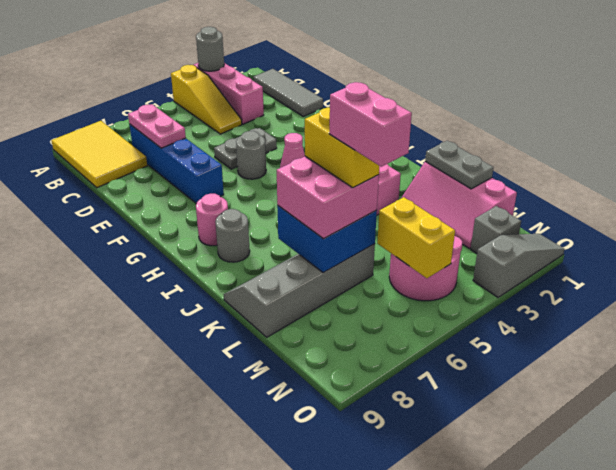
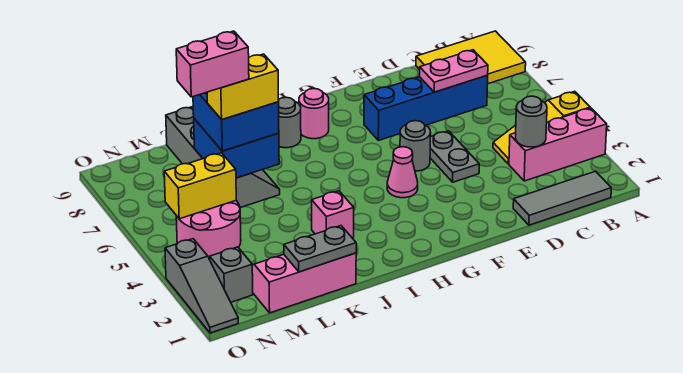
grey round brick A3 level 2 -> grey round brick C3 level 2
pink brick K6:L7 level 3 -> blue brick K6:L7 level 3

